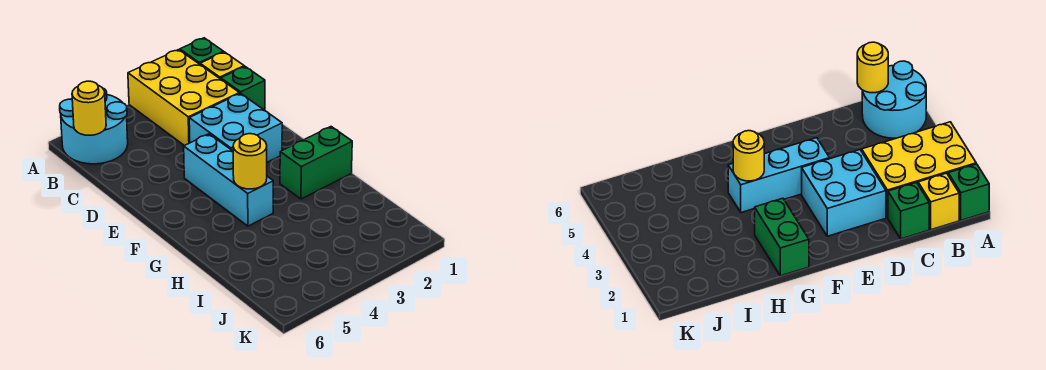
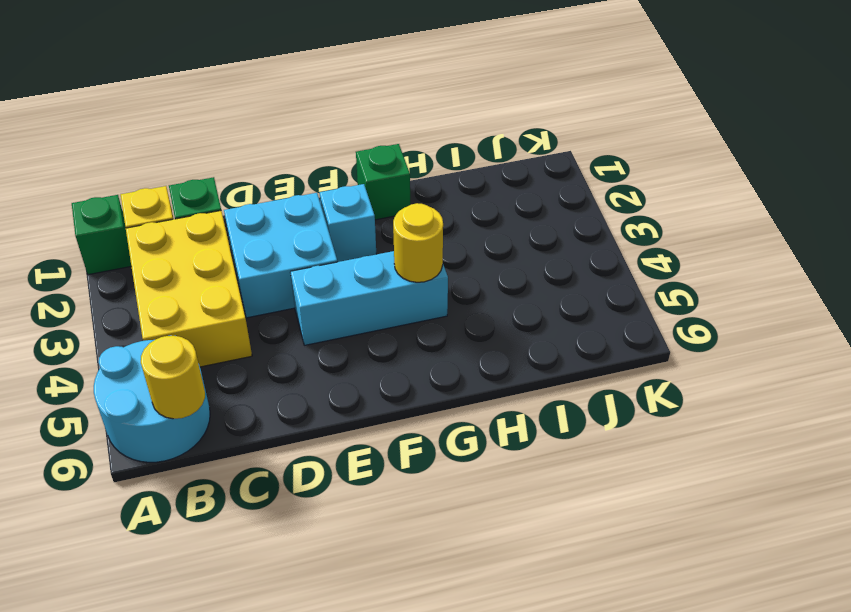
yellow brick A2:C3 level 1 -> yellow brick B2:C4 level 1
none -> cyan brick F2 level 1
green brick G1:G2 level 1 -> green brick G1 level 1

